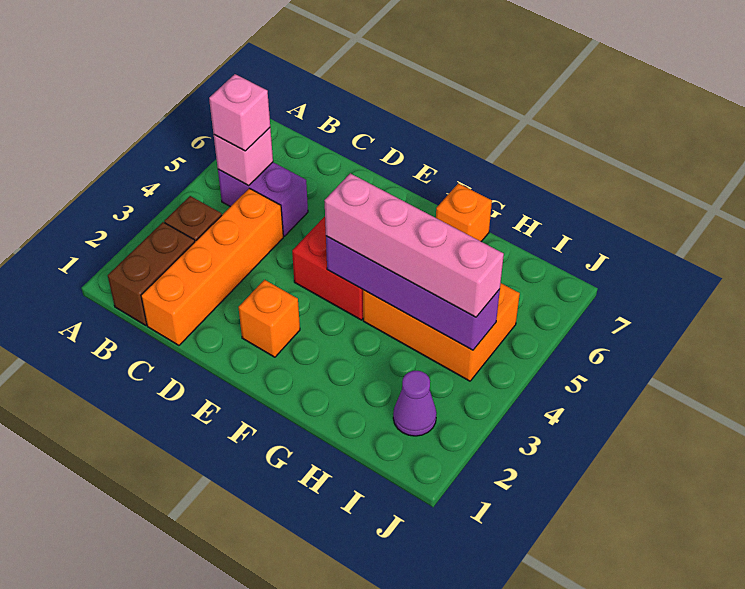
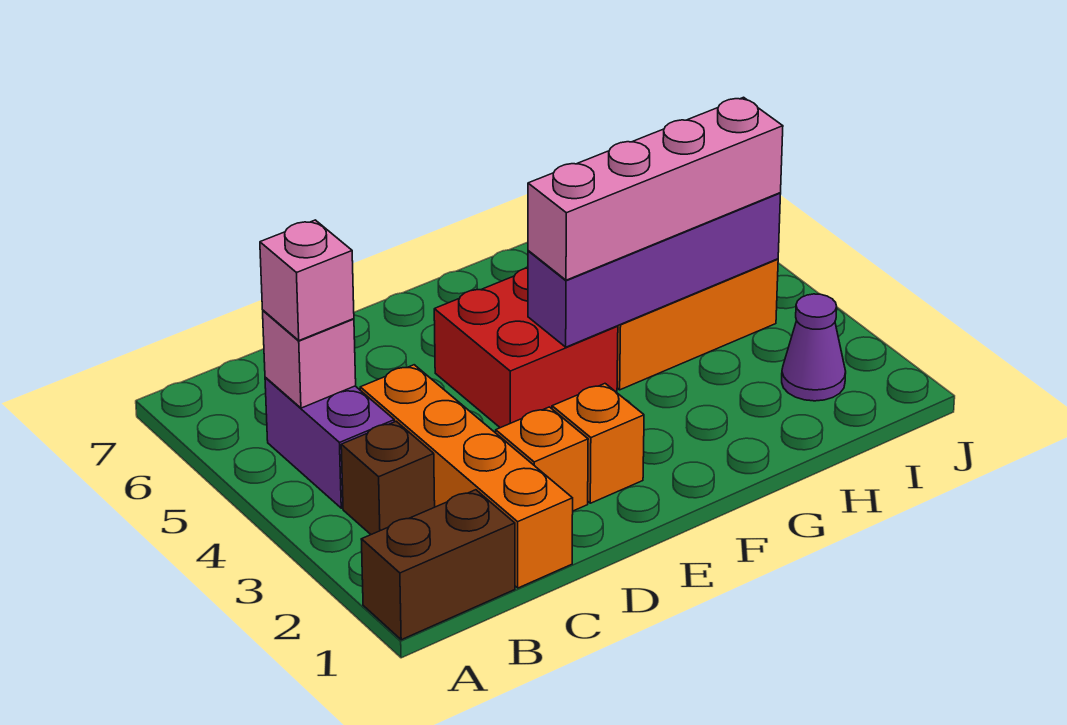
brown brick B1:B2 level 1 -> brown brick A1:B1 level 1
purple brick B5:C5 level 1 -> purple brick B4:B5 level 1
orange brick G7 level 1 -> orange brick D2 level 1

